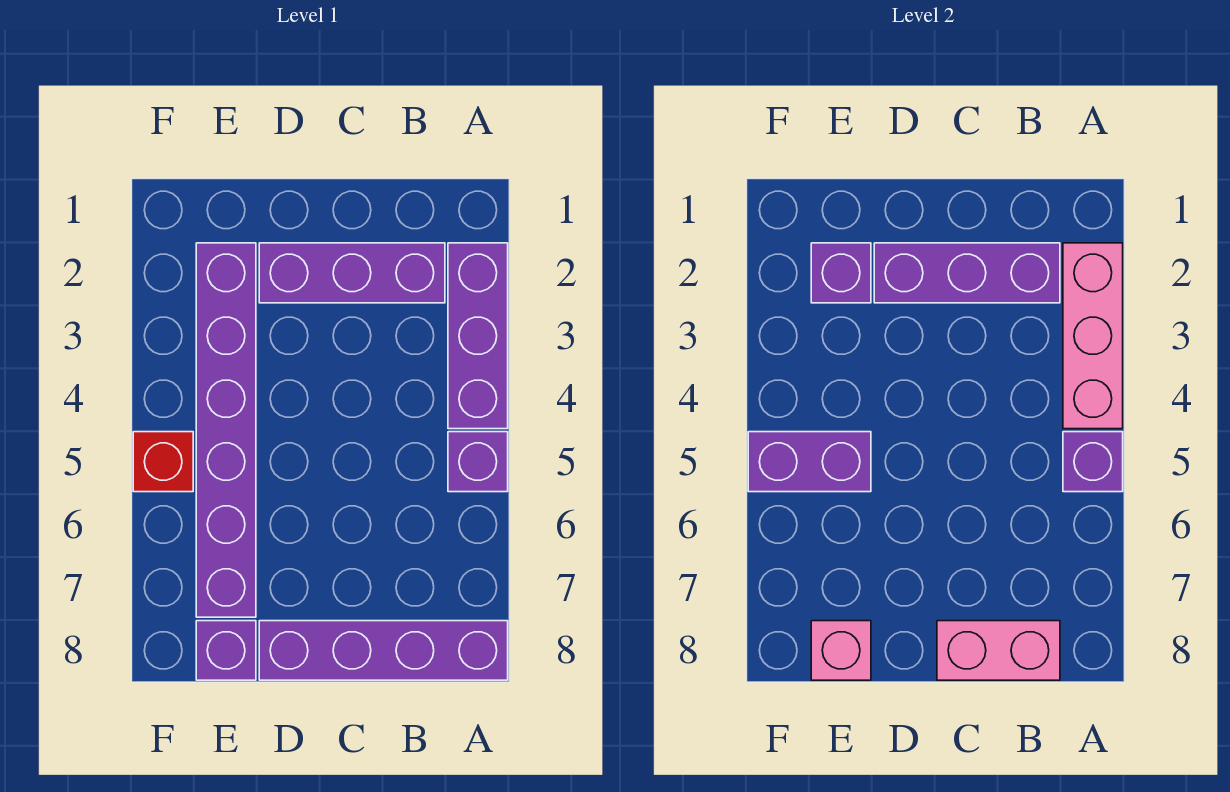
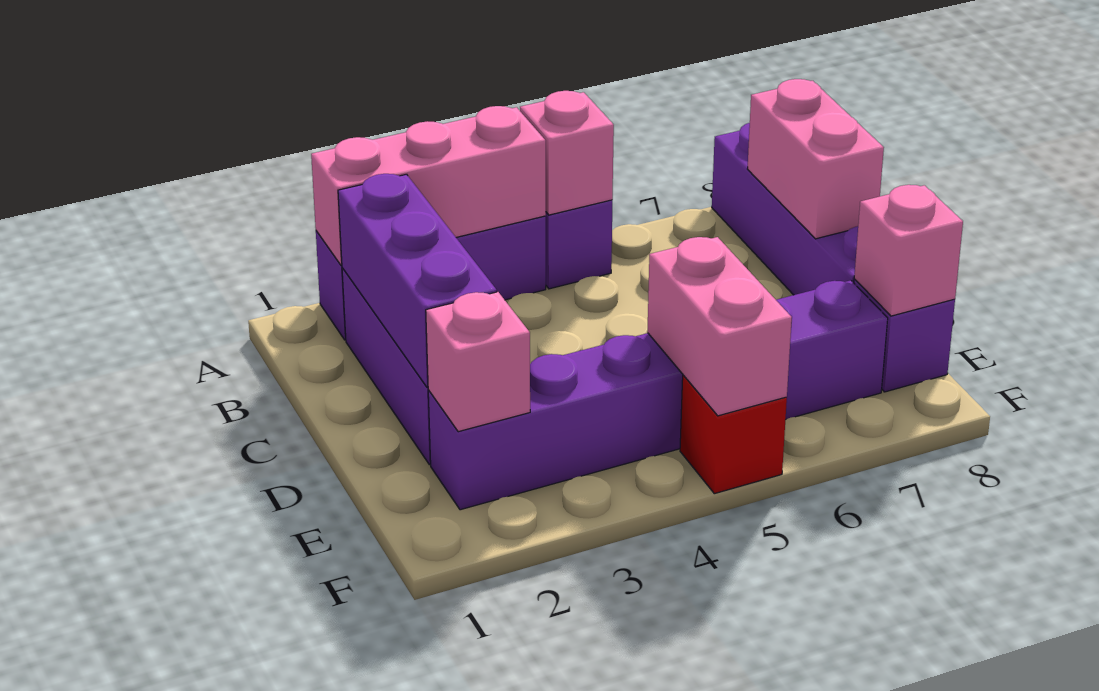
purple brick A5 level 2 -> pink brick A5 level 2
purple brick E2 level 2 -> pink brick E2 level 2
purple brick E5:F5 level 2 -> pink brick E5:F5 level 2

